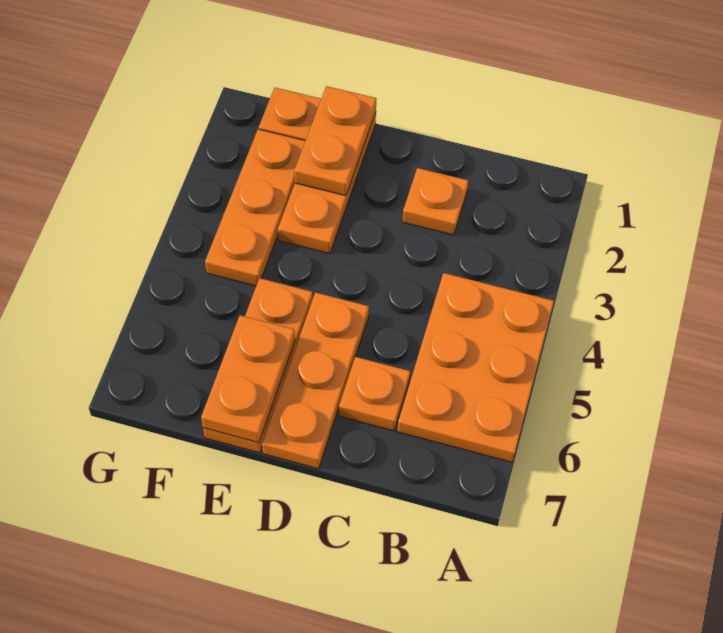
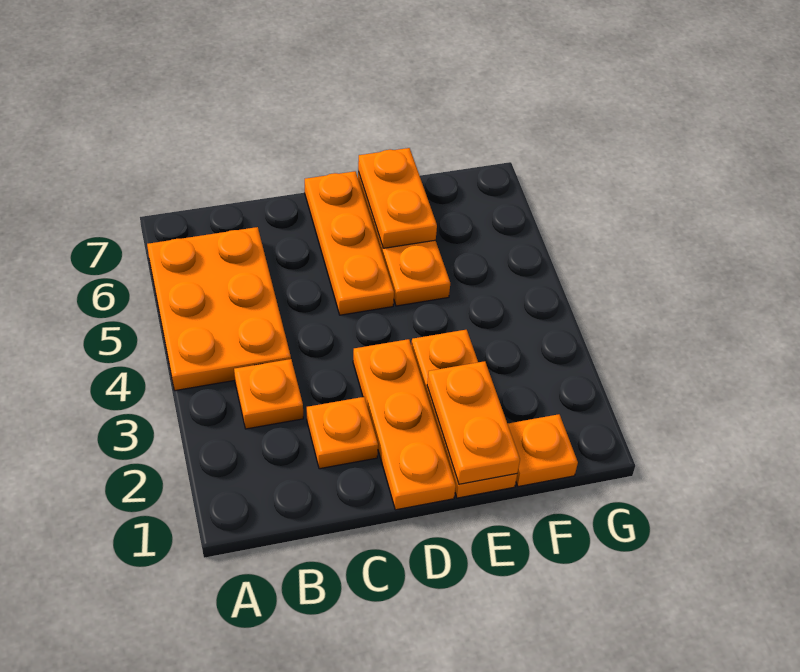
orange plate C6 level 1 -> orange plate B3 level 1
orange plate F2:F4 level 1 -> orange plate D1:D3 level 1

